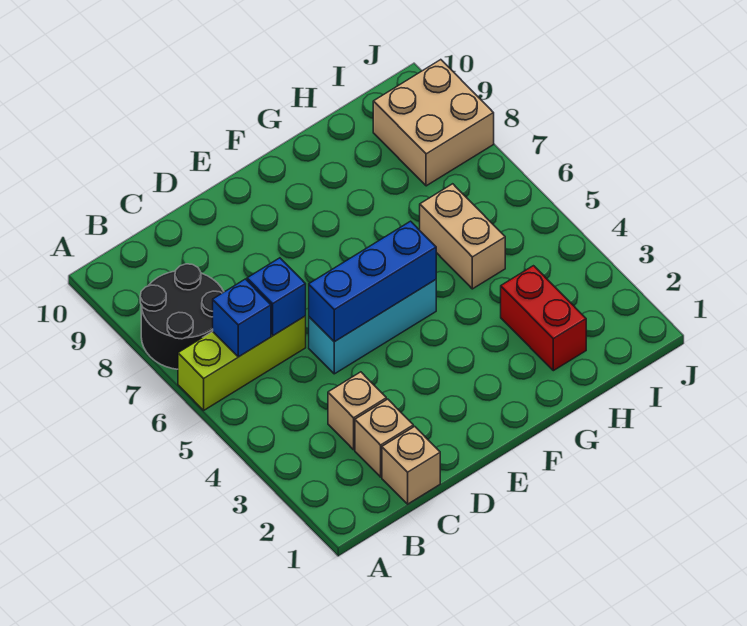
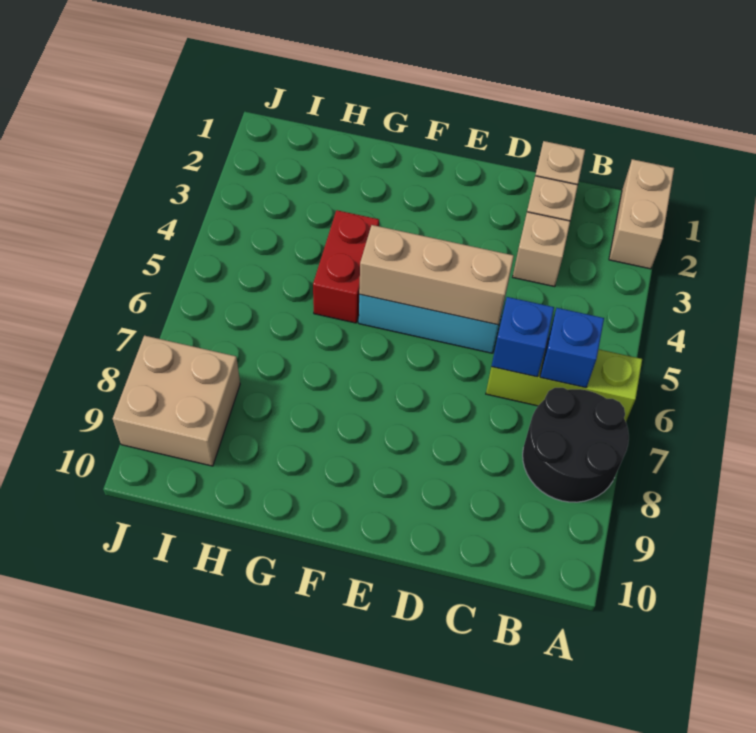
blue brick D5:F5 level 2 -> tan brick D5:F5 level 2
red brick H2:H3 level 1 -> red brick G4:G5 level 1
tan brick H5:H6 level 1 -> tan brick A1:A2 level 1

